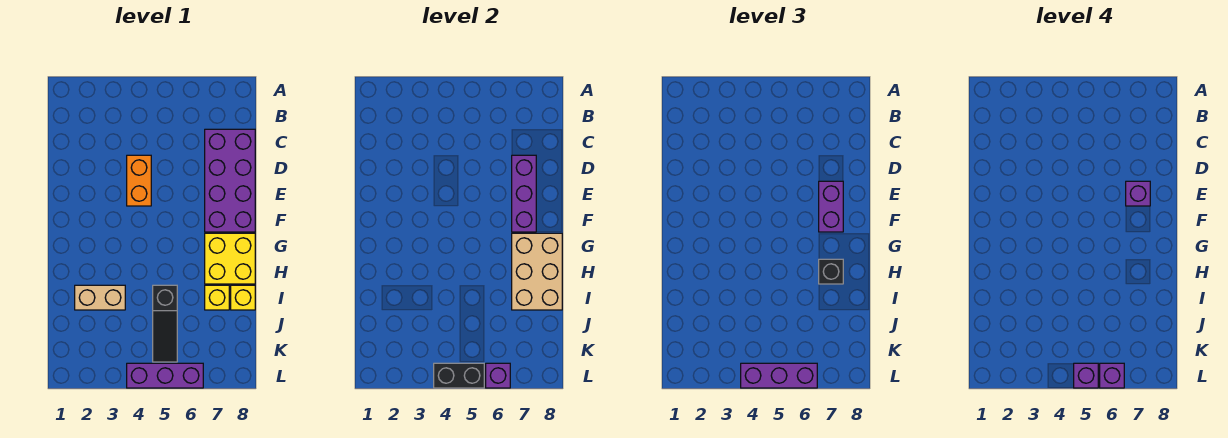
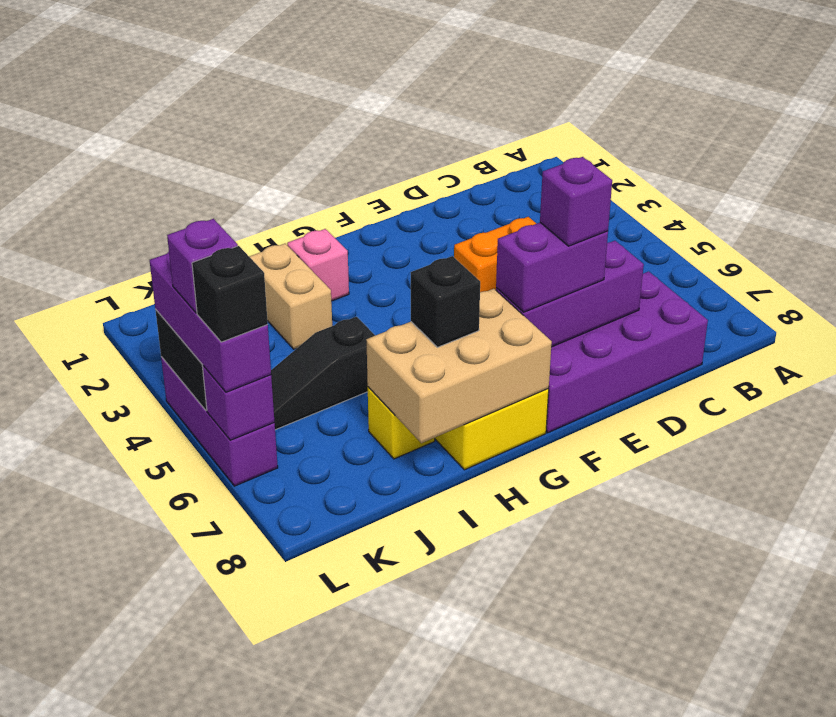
none -> pink brick H2 level 1
yellow brick I8 level 1 -> none
purple brick L6 level 4 -> black brick L6 level 4

